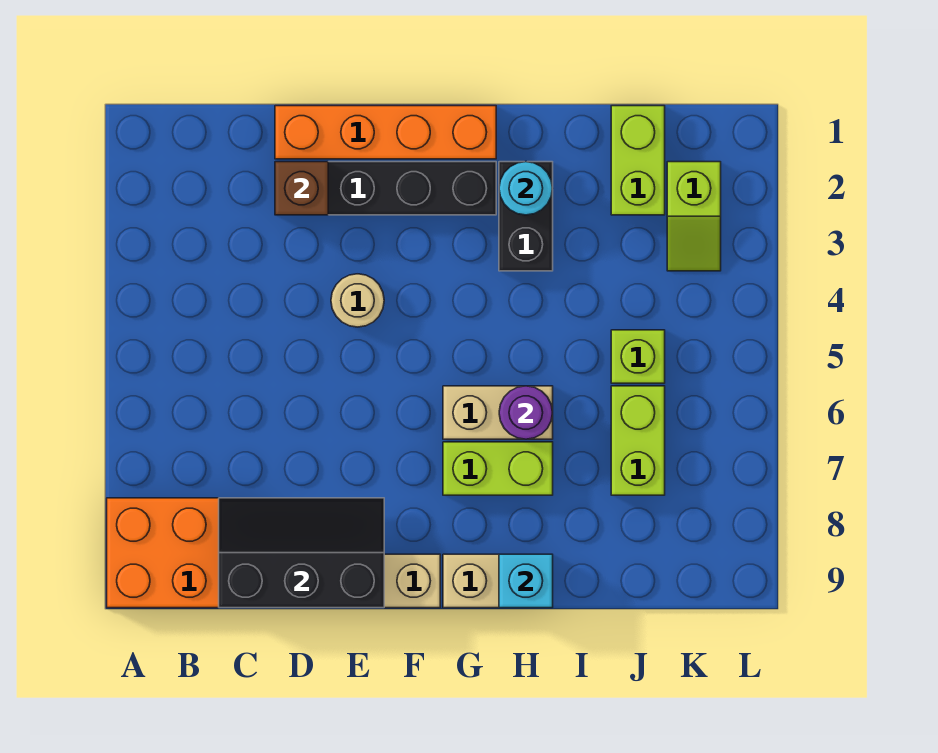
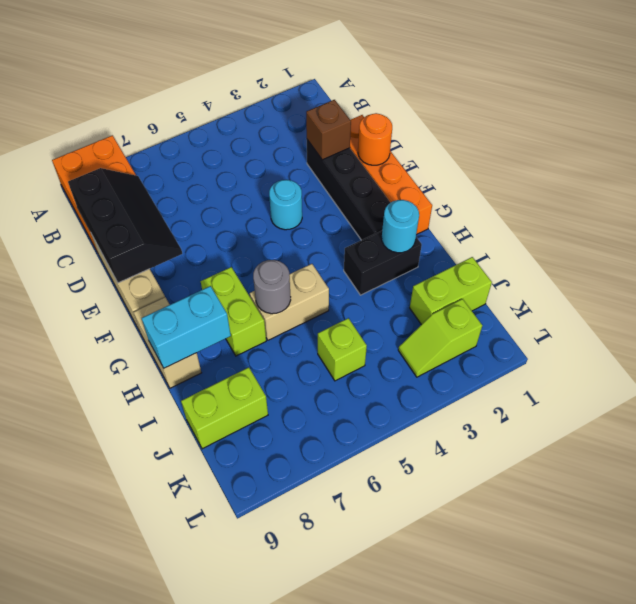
none -> orange round brick E1 level 2
tan round brick E4 level 1 -> cyan round brick E4 level 1
tan brick G6:H6 level 1 -> tan brick H5:H6 level 1
purple round brick H6 level 2 -> grey round brick H6 level 2
cyan brick H9 level 2 -> cyan brick H8:H9 level 2
lime brick J6:J7 level 1 -> lime brick J8:J9 level 1

